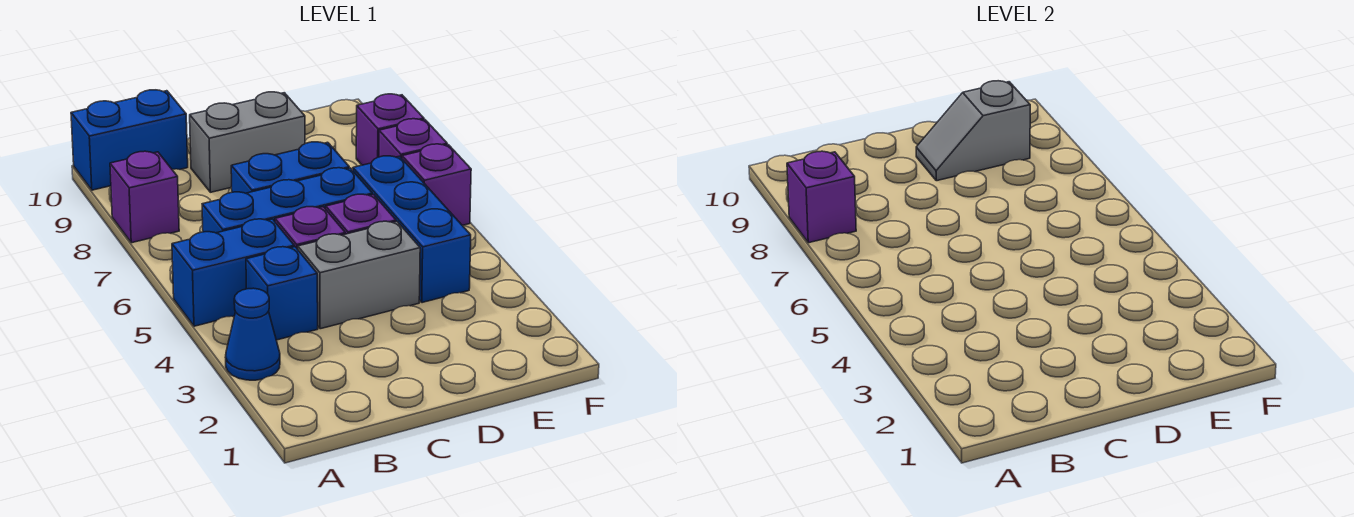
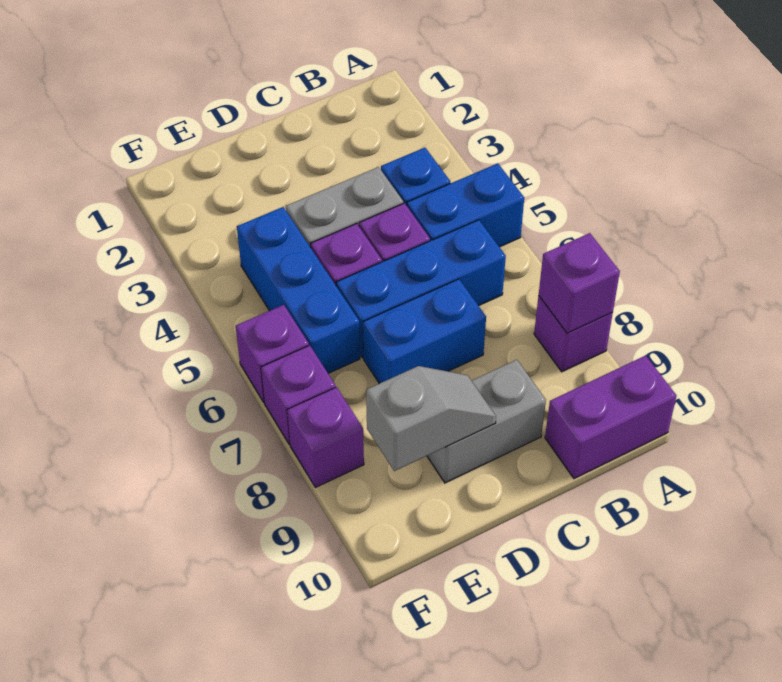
blue cone A3 level 1 -> none
blue brick A10:B10 level 1 -> purple brick A10:B10 level 1

